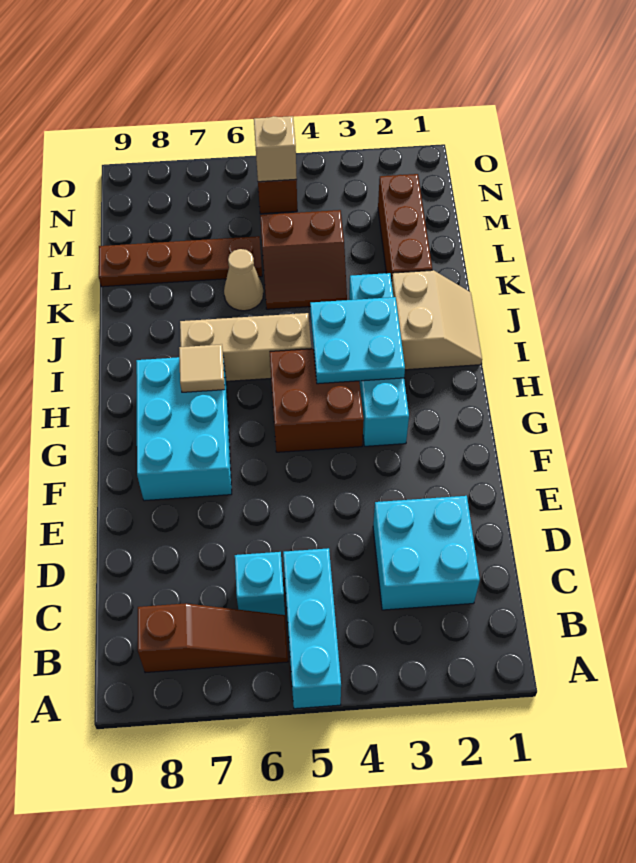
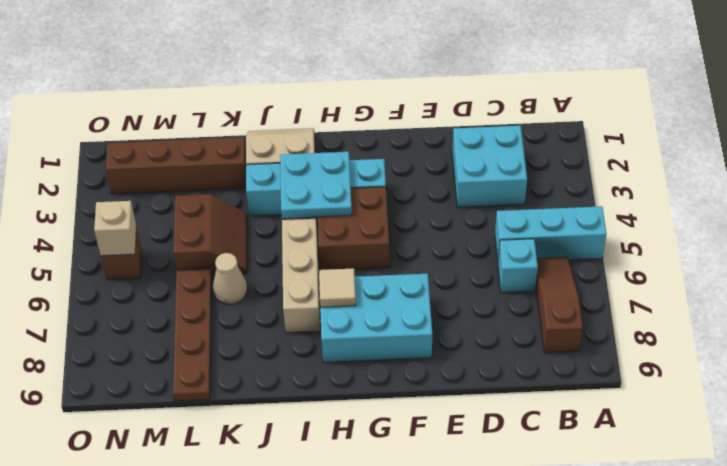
brown brick K2:M2 level 1 -> brown brick K2:N2 level 1

